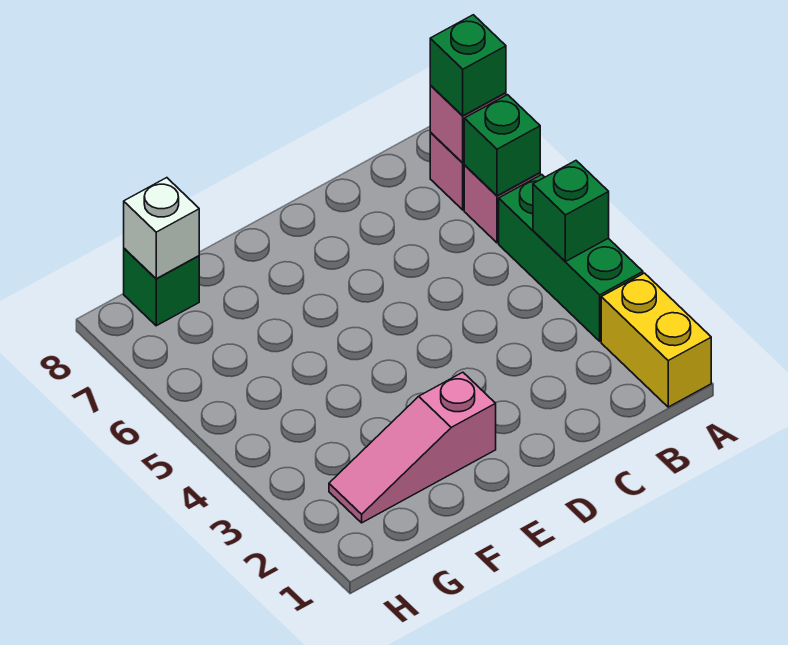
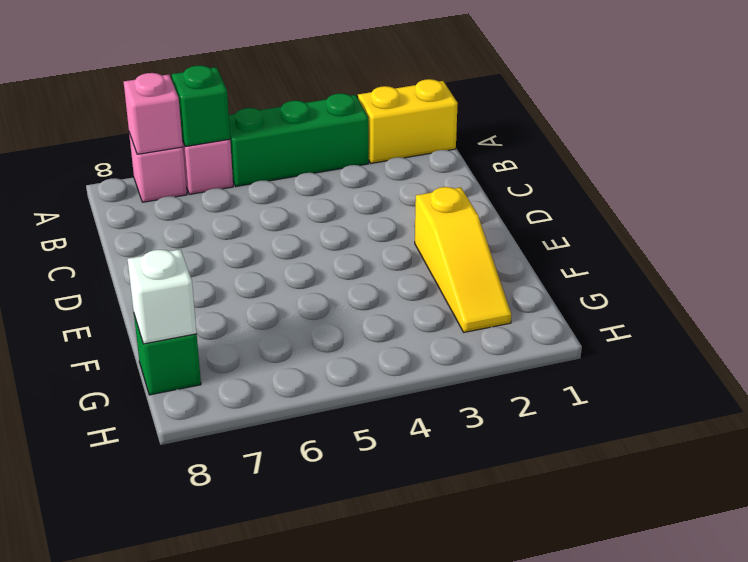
green brick A4 level 2 -> none
green brick A7 level 3 -> none
pink slope E2:G2 level 1 top E -> yellow slope E2:G2 level 1 top E

